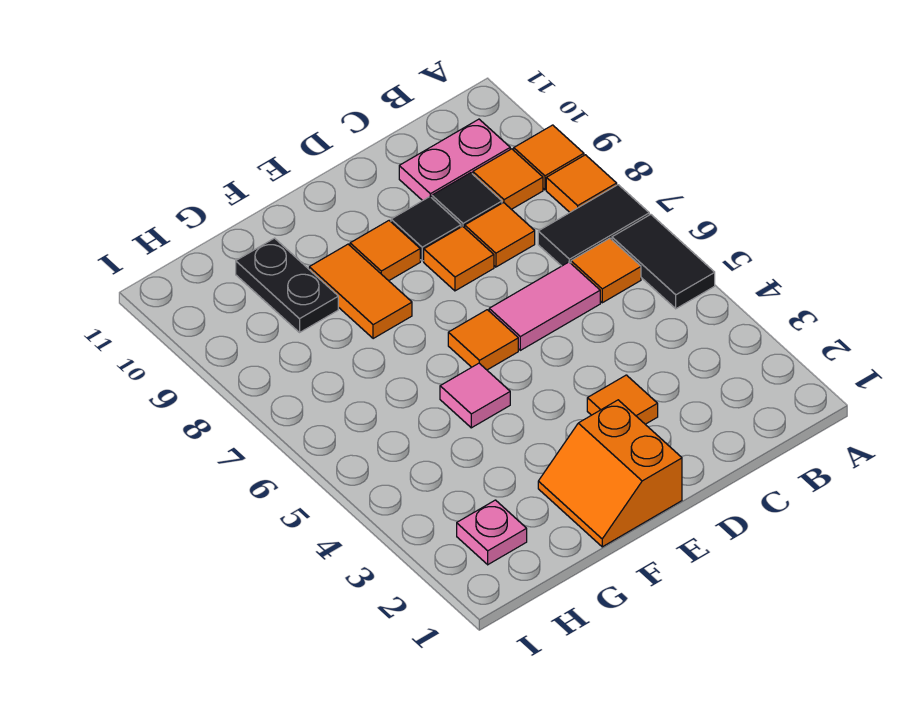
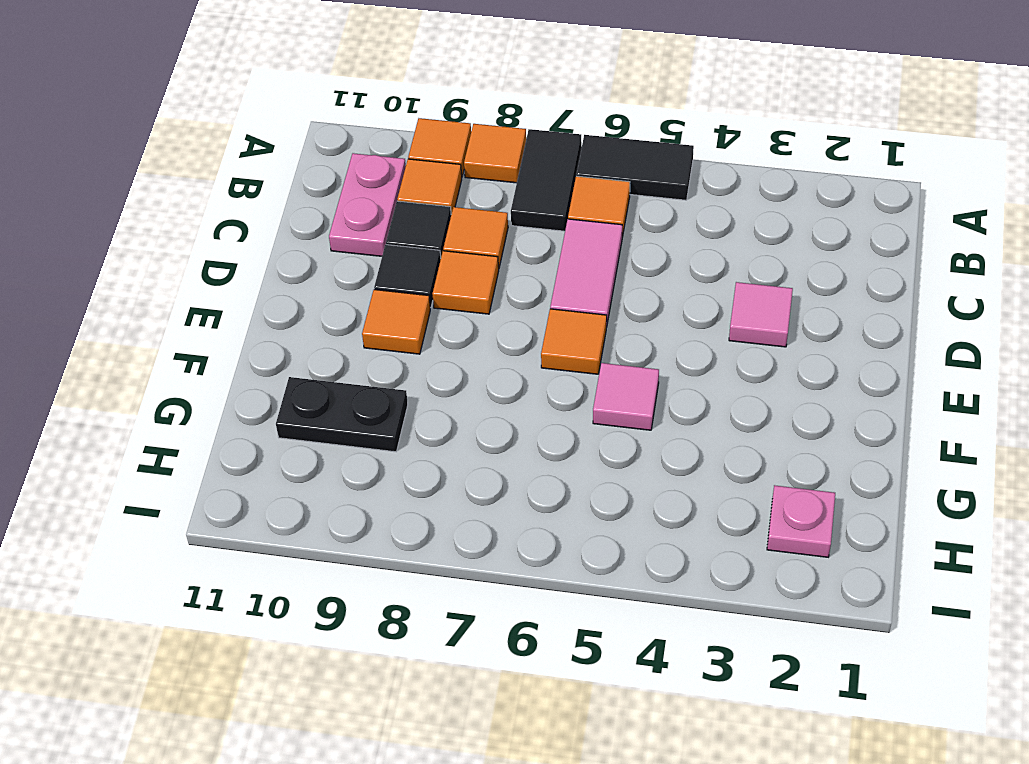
orange tile D3 level 1 -> pink tile D3 level 1
orange slope E1:F2 level 1 top E -> none
orange tile F8:F9 level 1 -> none

